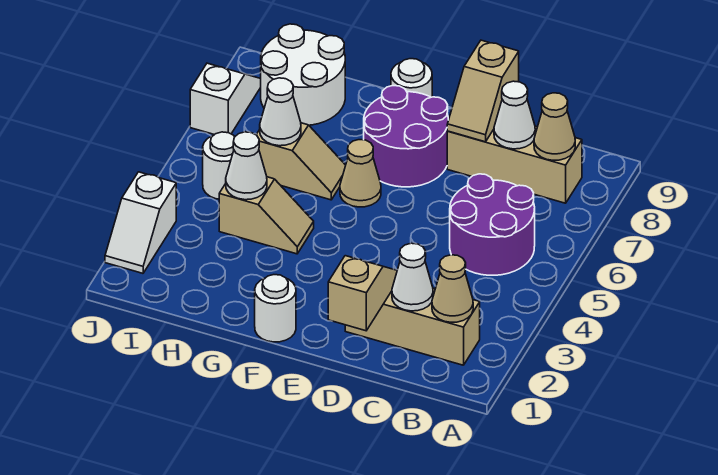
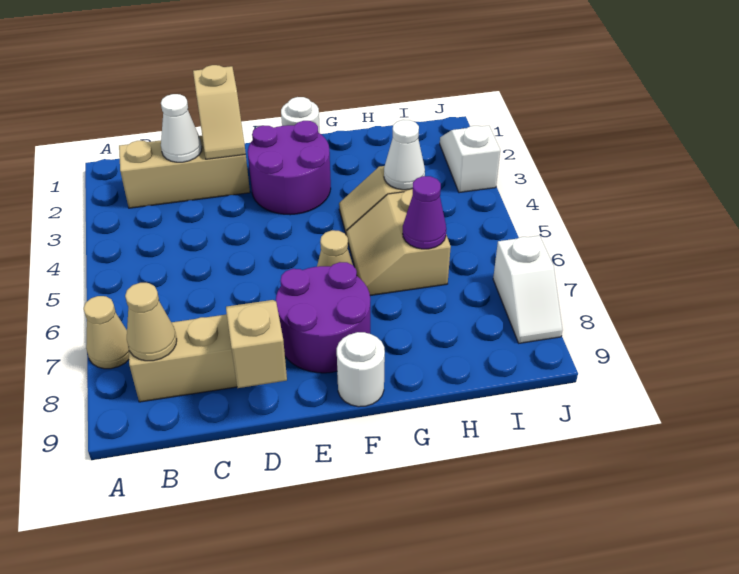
tan cone B2 level 2 -> tan cone A7 level 1
purple round brick B5:C6 level 1 -> purple round brick E2:F3 level 1
white cone C8 level 2 -> none
tan slope G6:H6 level 1 top H -> tan slope G5:H6 level 1 top H
white cone H6 level 2 -> purple cone H6 level 2
white round brick H8:I9 level 1 -> none
white round brick I5 level 1 -> none

